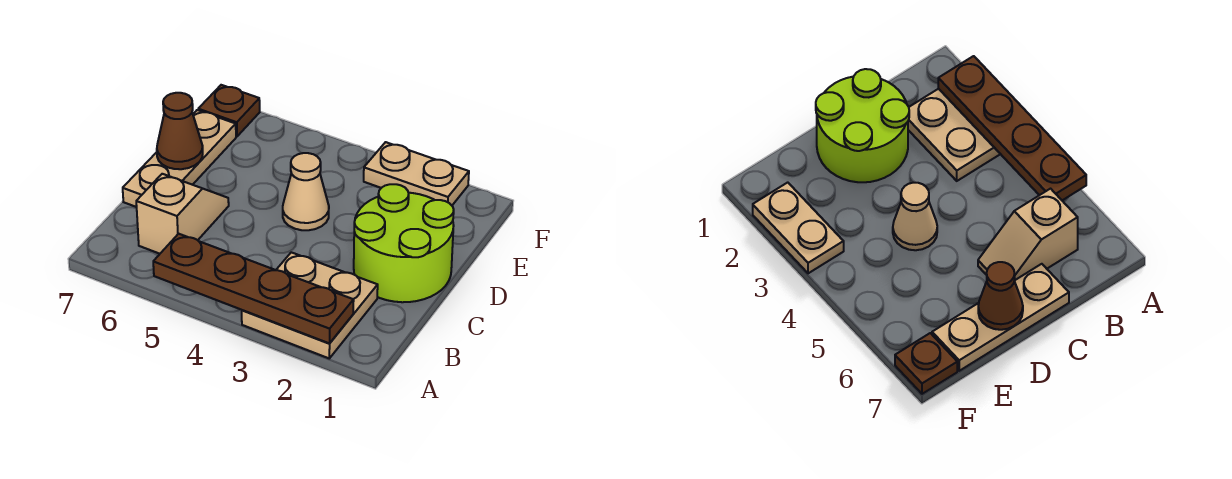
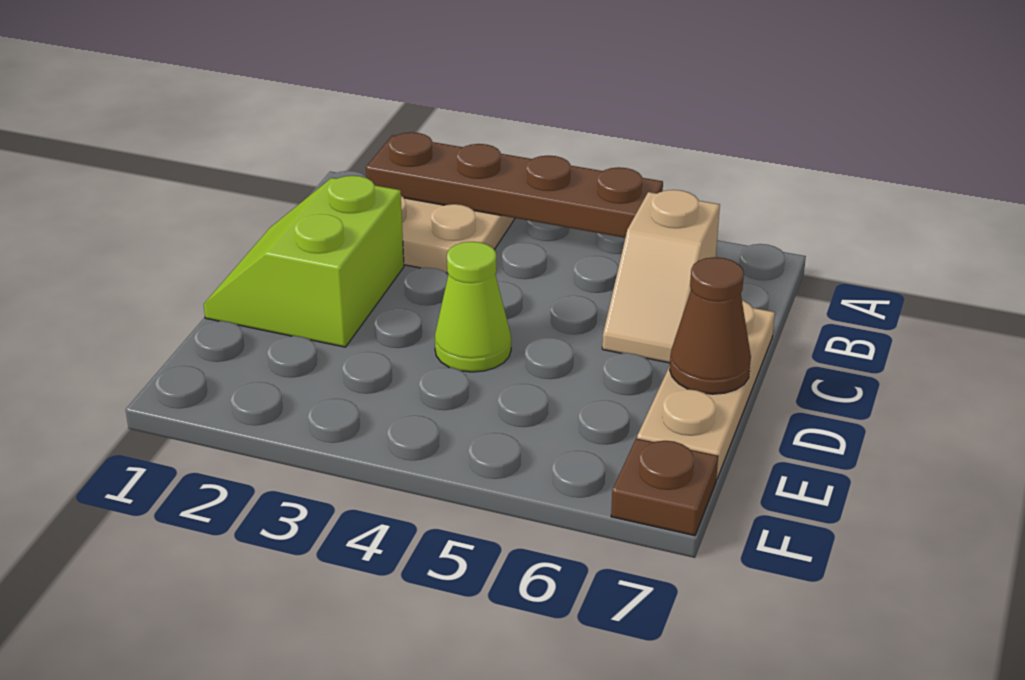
lime round brick C1:D2 level 1 -> lime slope C1:D2 level 1 top 2
tan cone D4 level 1 -> lime cone D4 level 1
tan plate F2:F3 level 1 -> none

